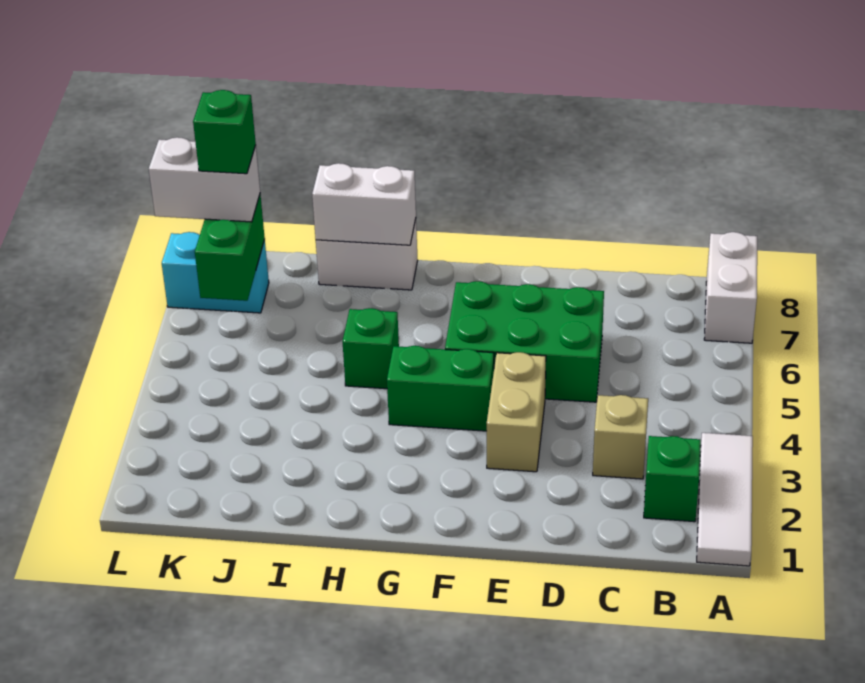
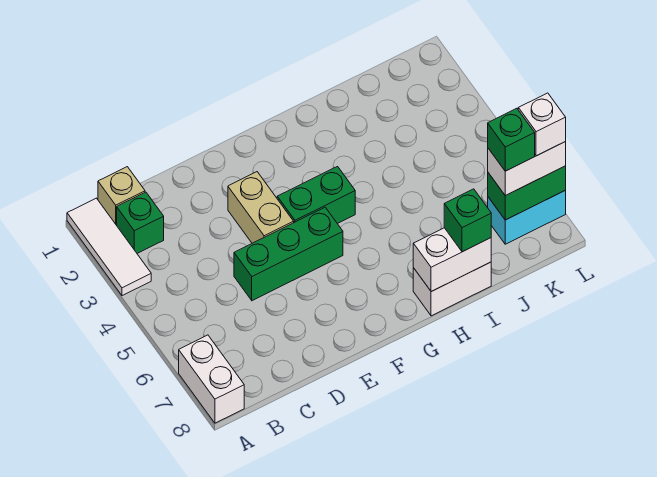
tan brick C3 level 1 -> tan brick B1 level 1
green brick D5:F6 level 1 -> green brick D5:F5 level 1
green brick H5 level 1 -> green brick I8 level 3
green brick K6:K7 level 2 -> green brick K7:L7 level 2
none -> white brick L7 level 4

